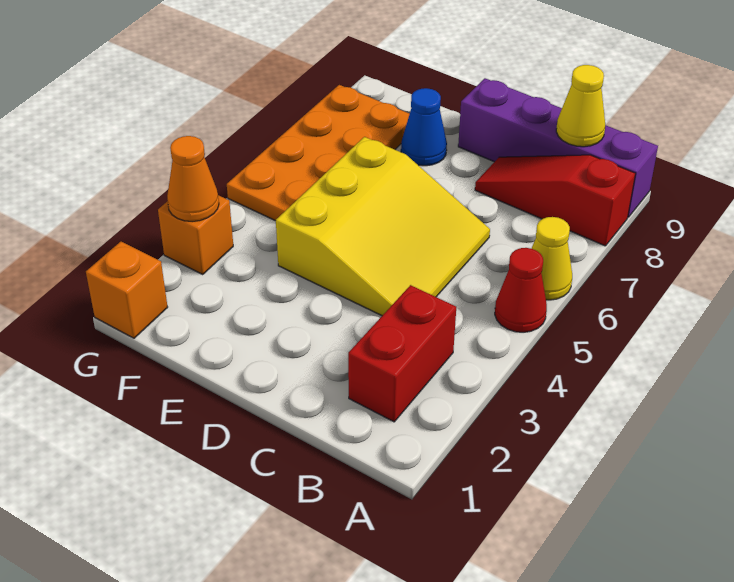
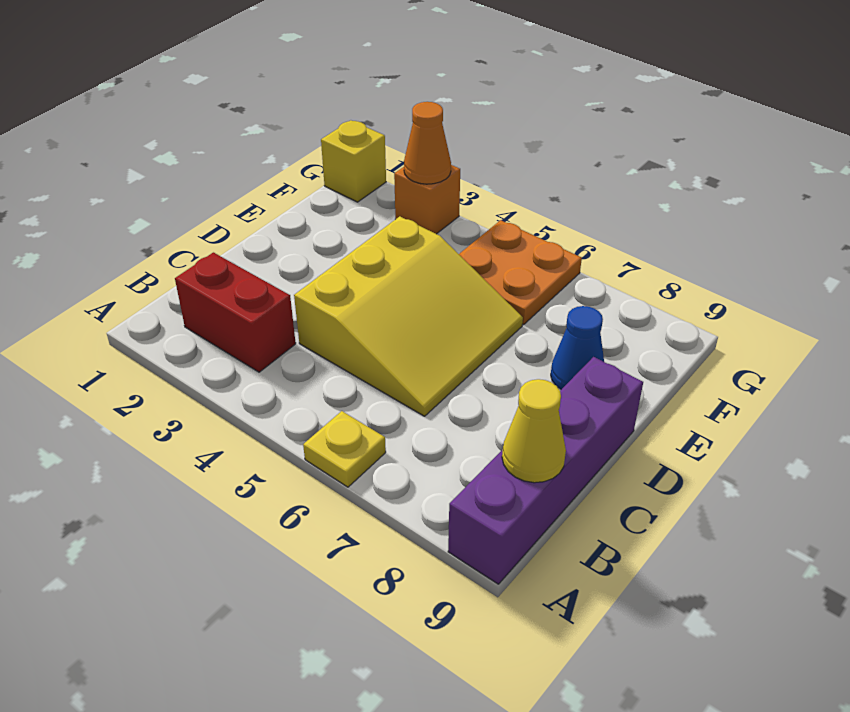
red cone A5 level 1 -> none
yellow cone A6 level 1 -> yellow plate A6 level 1
red slope A8:C8 level 1 top A -> none
yellow slope C4:E6 level 1 top E -> yellow slope C4:E6 level 1 top 4
orange plate F5:G8 level 1 -> orange plate F5:G6 level 1
orange brick G1 level 1 -> yellow brick G1 level 1

